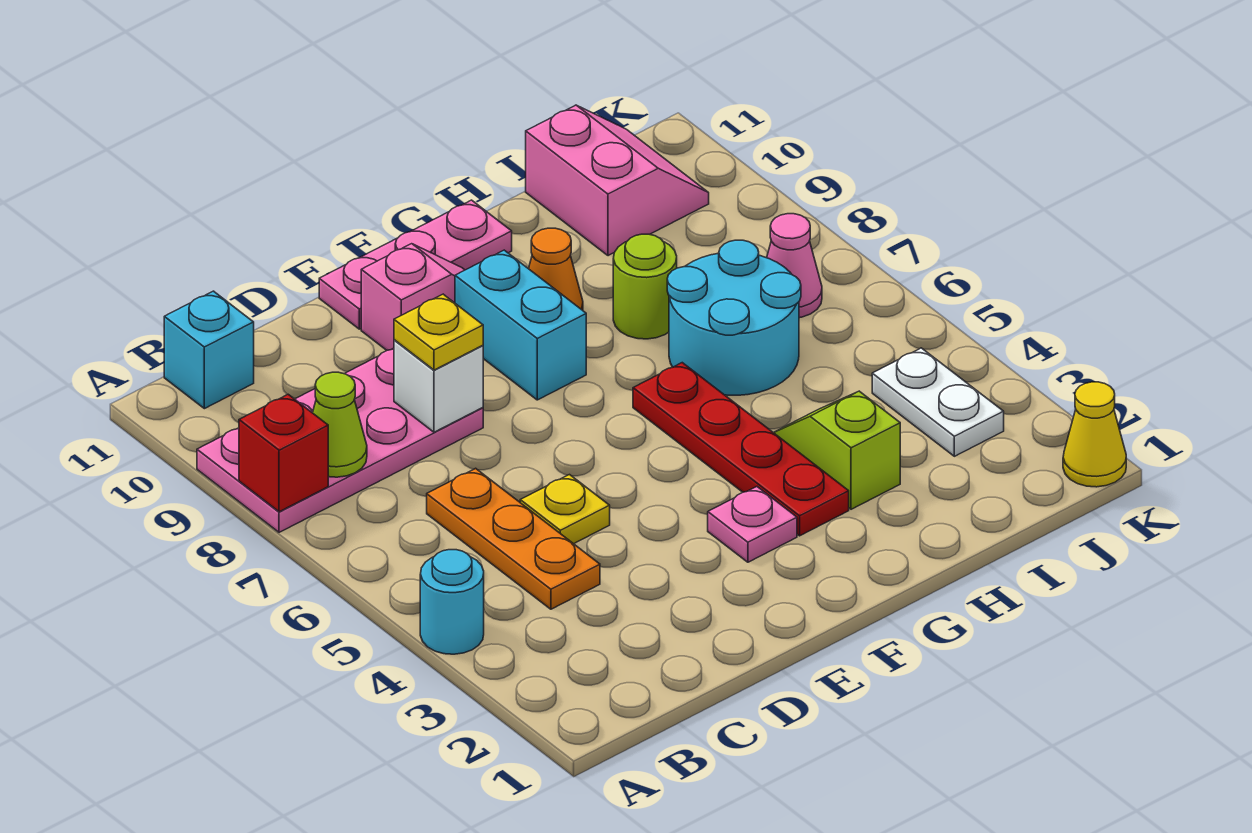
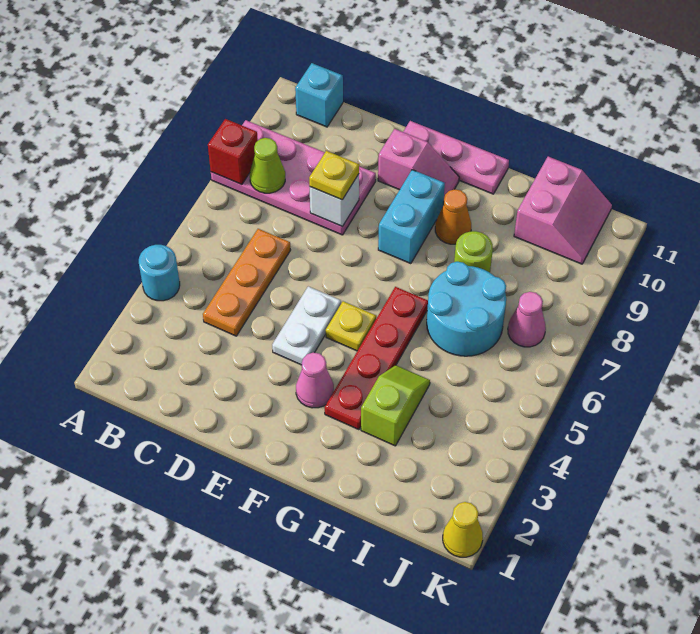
yellow plate D5 level 1 -> yellow plate F5 level 1
pink plate F3 level 1 -> pink cone F3 level 1
white plate J3:J4 level 1 -> white plate E4:E5 level 1

